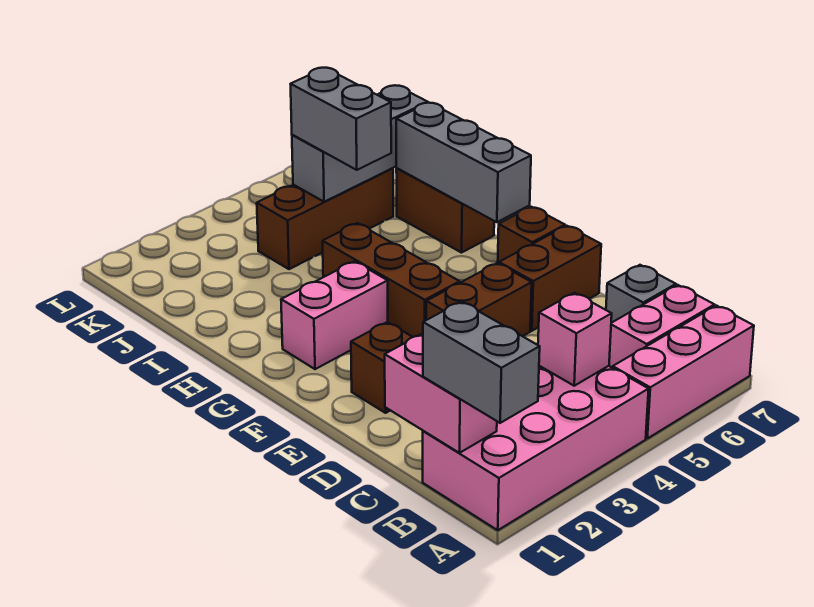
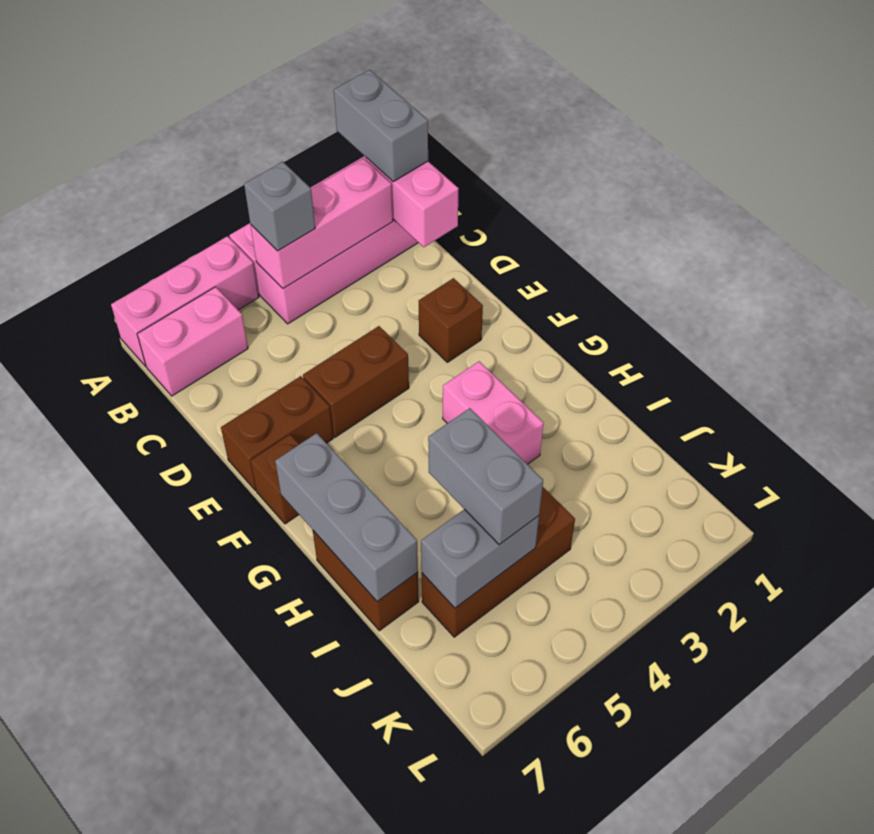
pink brick B4 level 2 -> pink brick B2:B4 level 2
grey brick C7 level 1 -> grey brick B4 level 3
brown brick F4:H4 level 1 -> none
pink brick G2:G3 level 1 -> pink brick G3:H3 level 1
grey brick J5:J7 level 2 -> grey brick J5:J6 level 2

